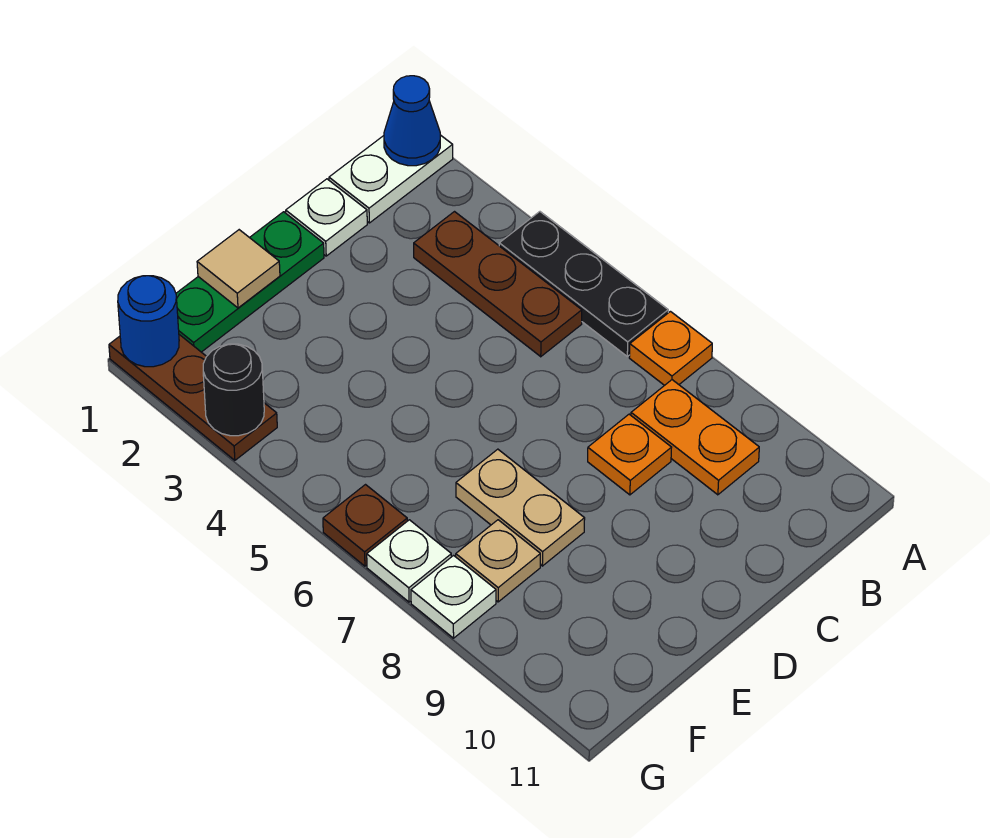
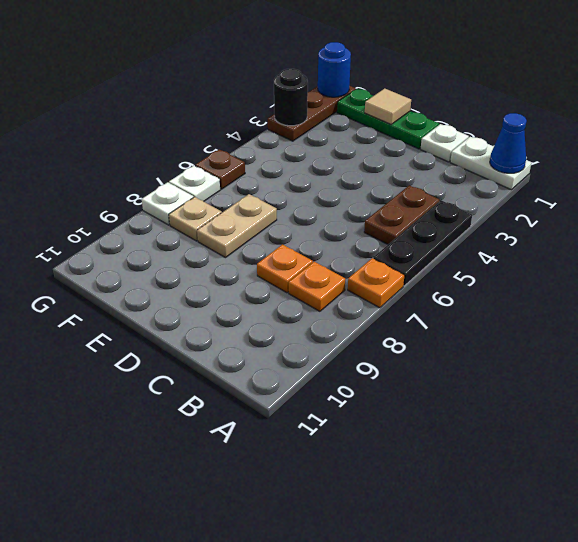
brown plate B3:B5 level 1 -> brown plate B4:B5 level 1
orange plate B8:B9 level 1 -> orange plate B8 level 1

